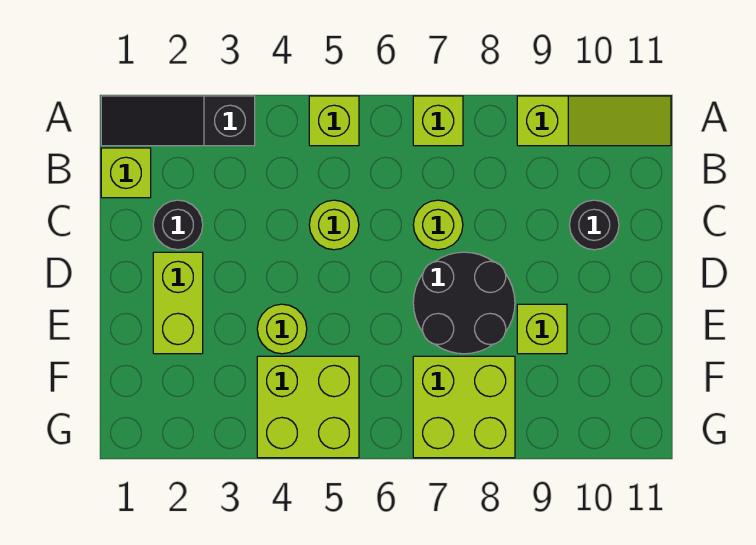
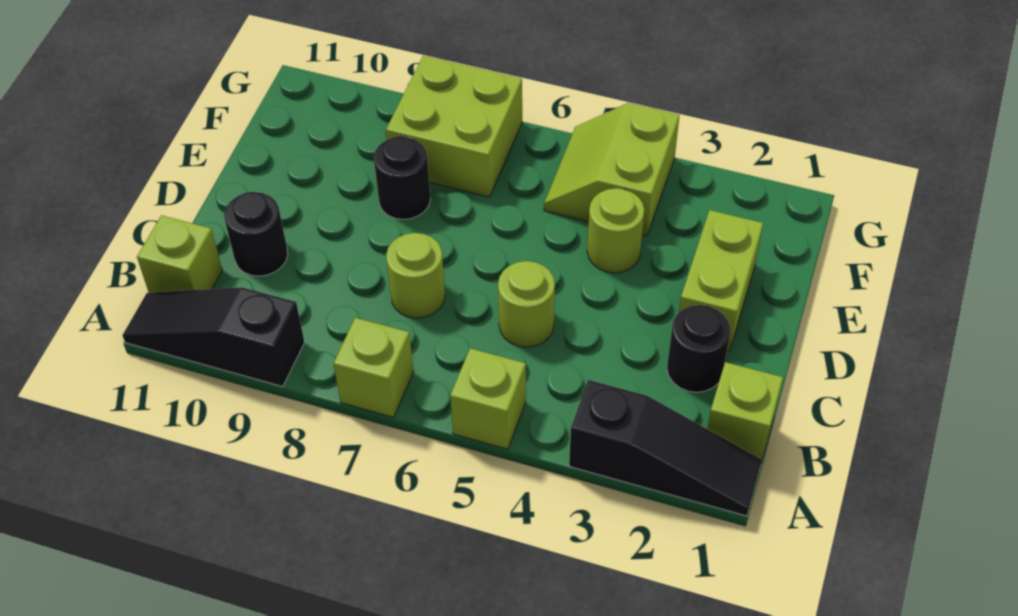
lime slope A9:A11 level 1 top 9 -> black slope A9:A11 level 1 top 9
black round brick D7:E8 level 1 -> black round brick E8 level 1
lime brick E9 level 1 -> lime brick B11 level 1
lime brick F4:G5 level 1 -> lime slope F4:G5 level 1 top 4

